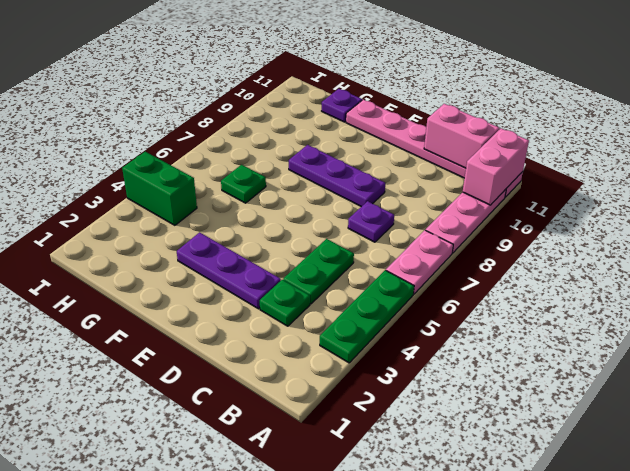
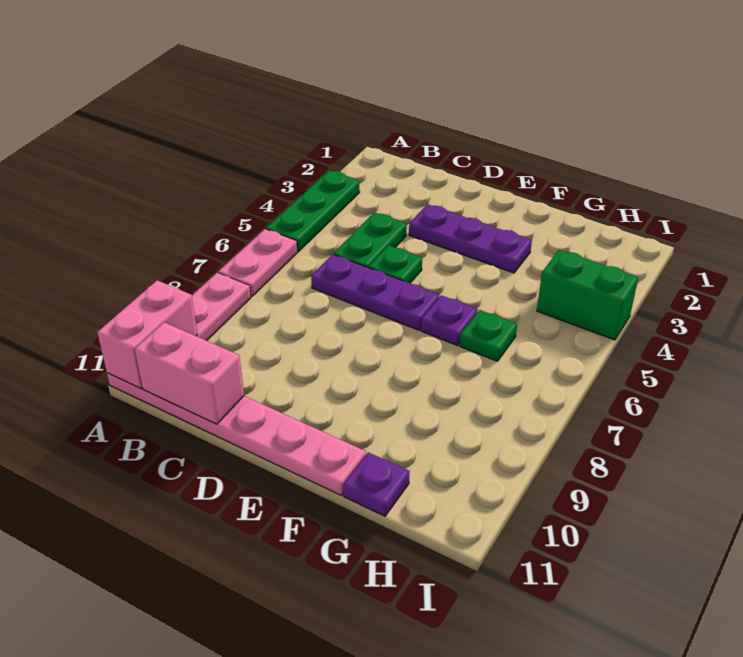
green plate C3 level 1 -> green plate D5 level 1
purple plate C7 level 1 -> purple plate F6 level 1
purple plate D8:F8 level 1 -> purple plate C6:E6 level 1

